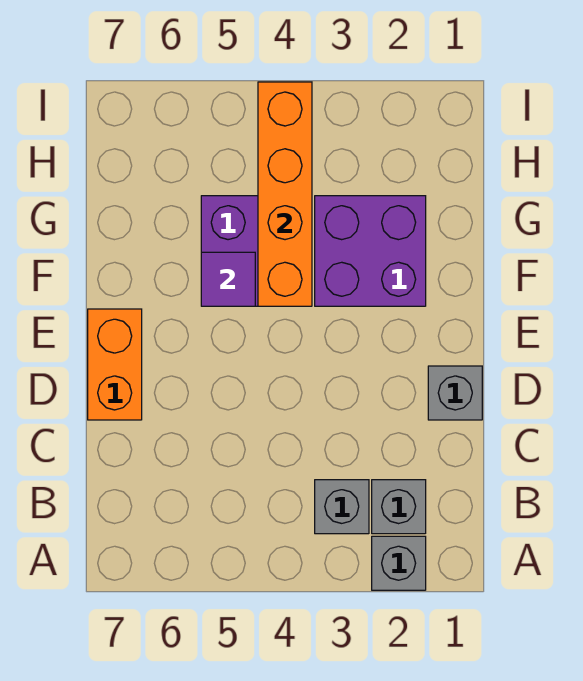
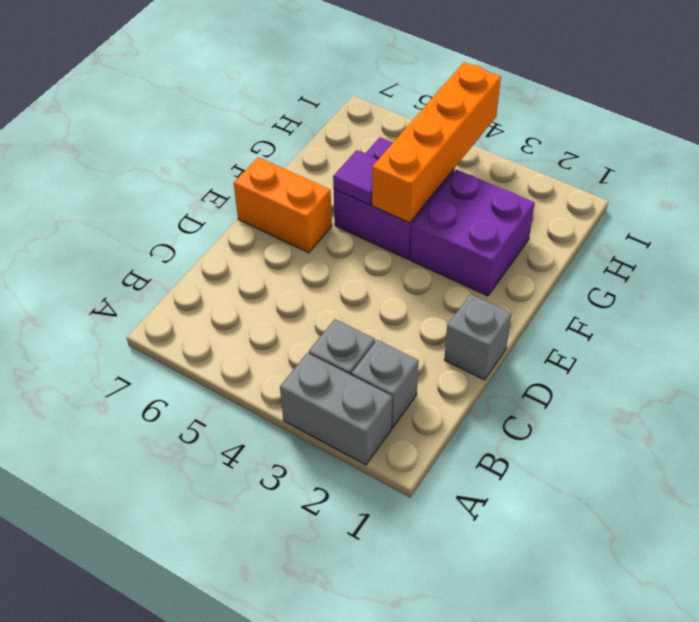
grey brick A2 level 1 -> grey brick A2:A3 level 1
orange brick D7:E7 level 1 -> orange brick E6:E7 level 1

